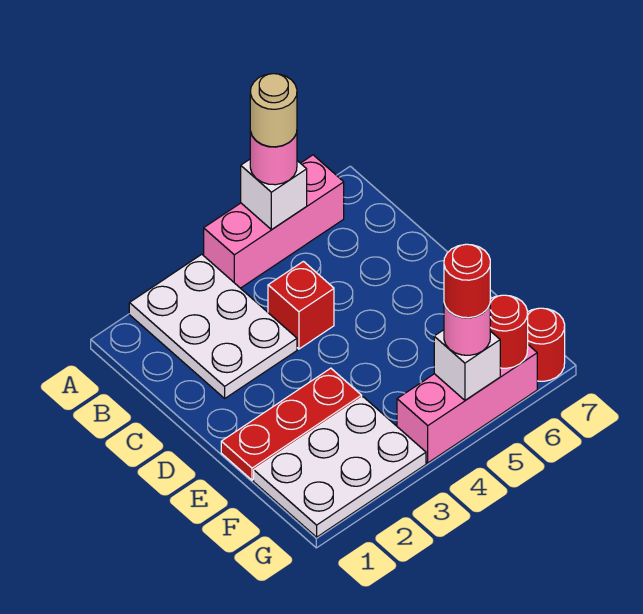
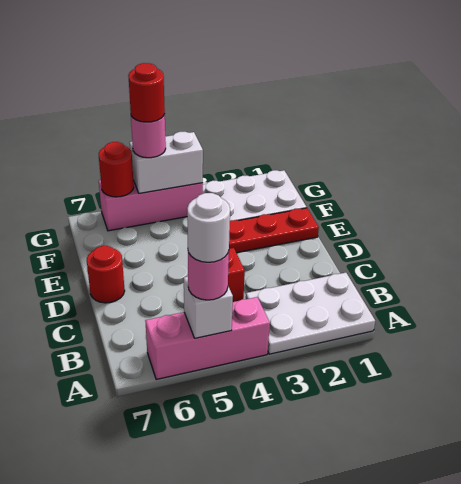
white plate A2:C3 level 1 -> white plate A1:B3 level 1
tan round brick A5 level 4 -> white round brick A5 level 4
white brick G5 level 2 -> white brick G4:G5 level 2
red round brick G7 level 1 -> red round brick D7 level 1

